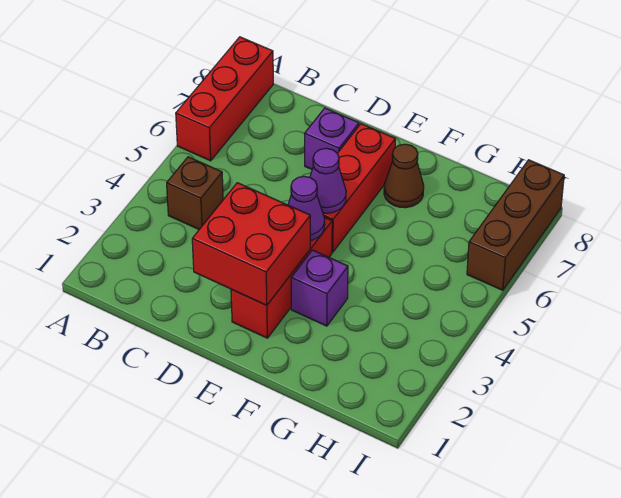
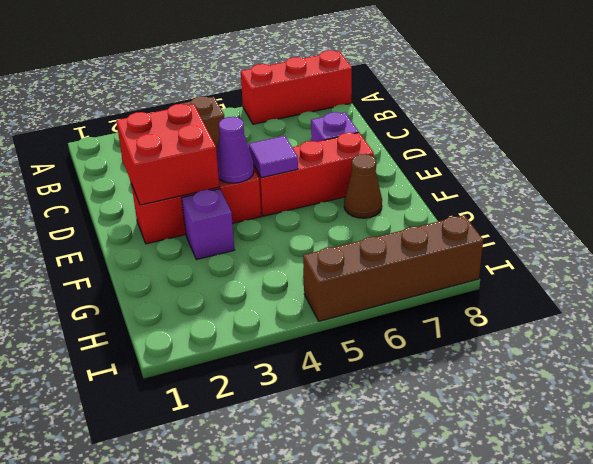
purple cone E5 level 2 -> purple tile E5 level 2
brown brick I6:I8 level 1 -> brown brick I5:I8 level 1

